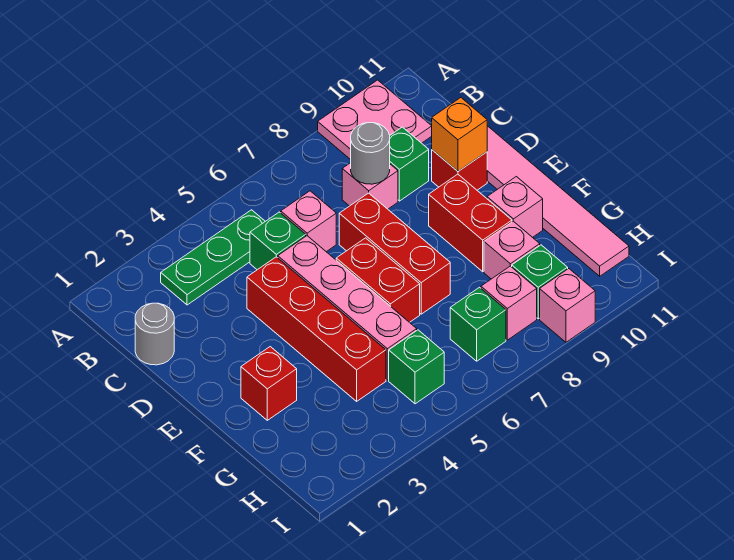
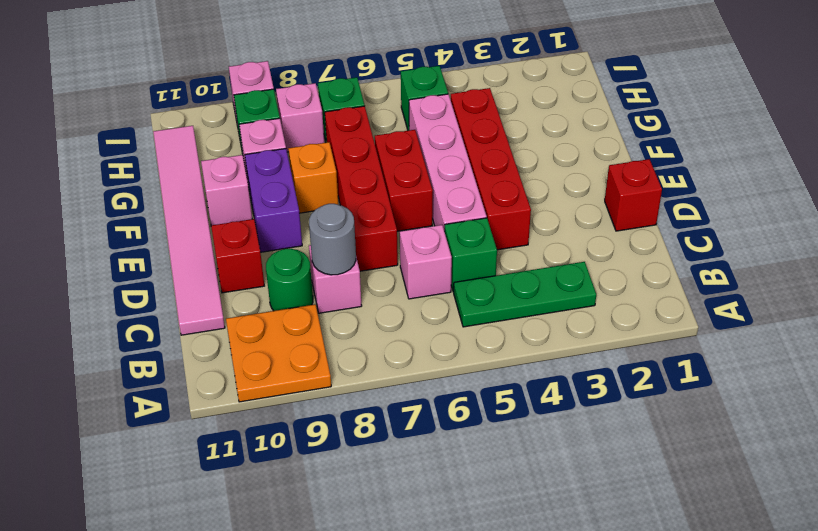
pink plate A9:B10 level 1 -> orange plate A9:B10 level 1
grey round brick C1 level 1 -> none
green brick C9 level 1 -> green round brick C9 level 1
red brick D7:F7 level 1 -> red brick D7:G7 level 1
orange brick D10 level 2 -> orange brick F8 level 1
red brick E9:F9 level 1 -> purple brick E9:F9 level 1
red brick F2 level 1 -> red brick D1 level 1

